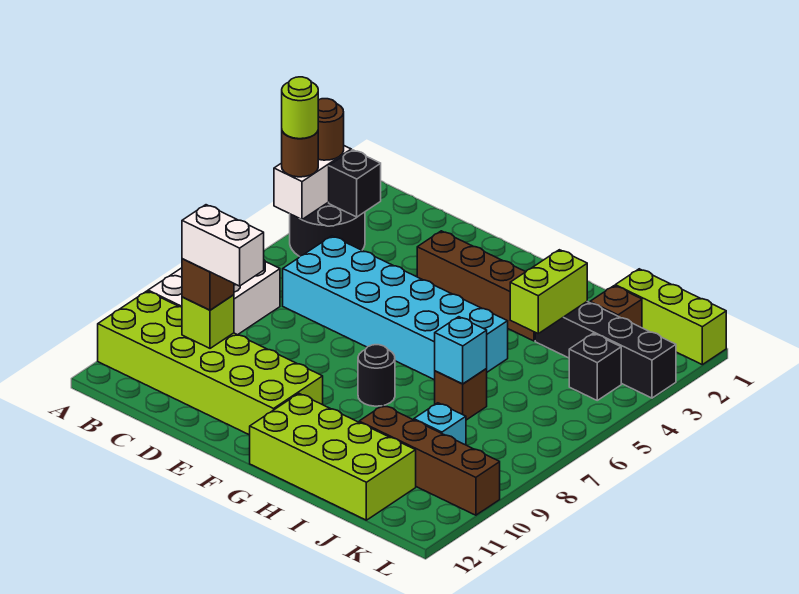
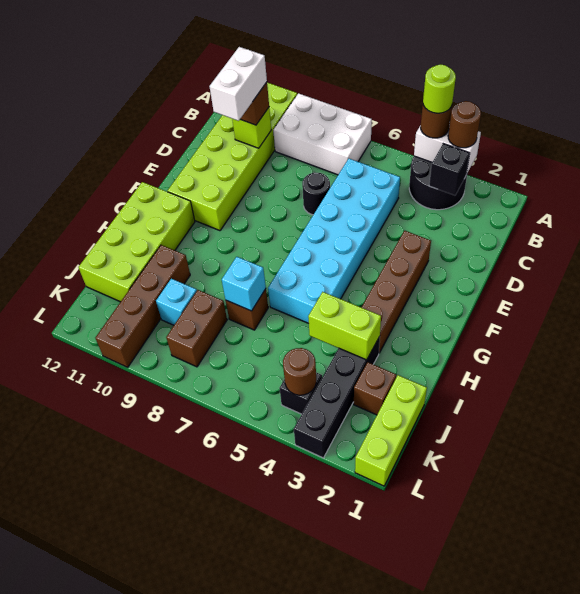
black round brick G8 level 1 -> black round brick D7 level 1
none -> brown brick J8:K8 level 1
none -> brown round brick K4 level 2

